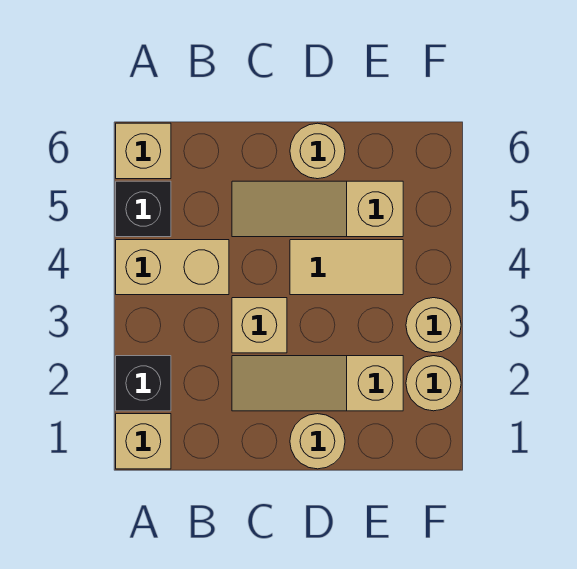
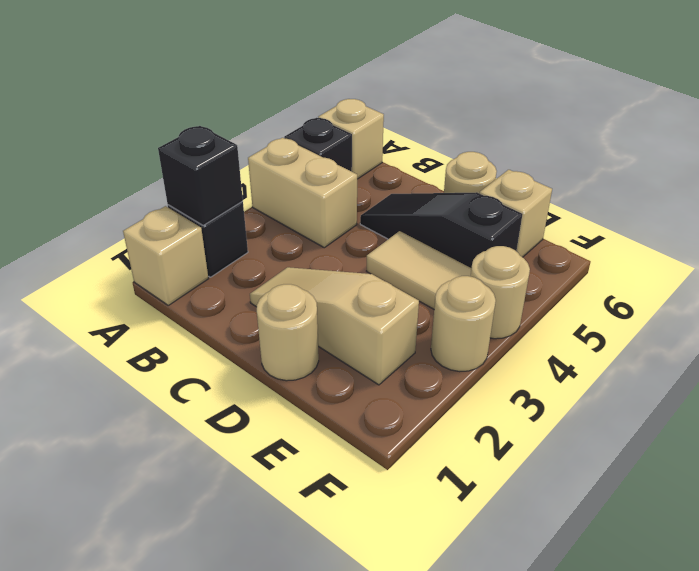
none -> black brick A2 level 2
tan brick C3 level 1 -> tan brick E6 level 1
tan slope C5:E5 level 1 top E -> black slope C5:E5 level 1 top E
tan round brick F2 level 1 -> tan round brick F4 level 1

